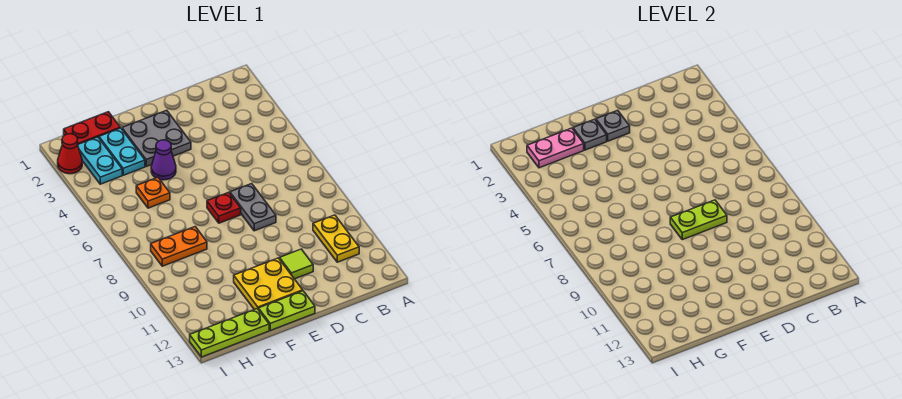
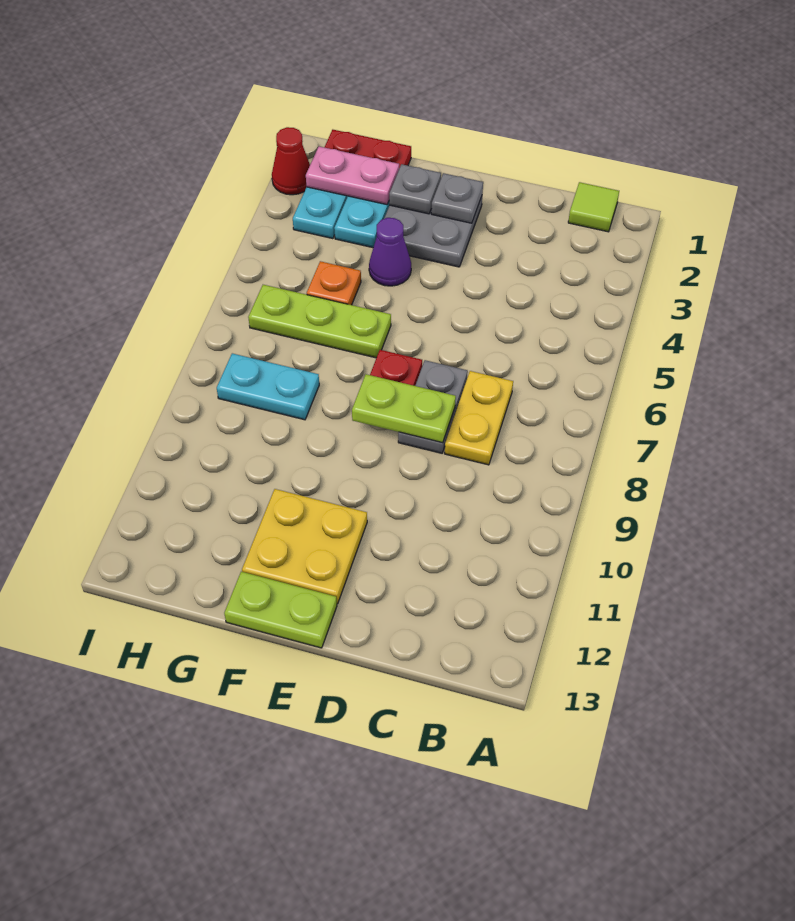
yellow plate B10:B11 level 1 -> yellow plate C7:C8 level 1
lime tile D11 level 1 -> lime tile B1 level 1
orange plate G8:H8 level 1 -> cyan plate G8:H8 level 1
lime plate G13:I13 level 1 -> lime plate F6:H6 level 1

